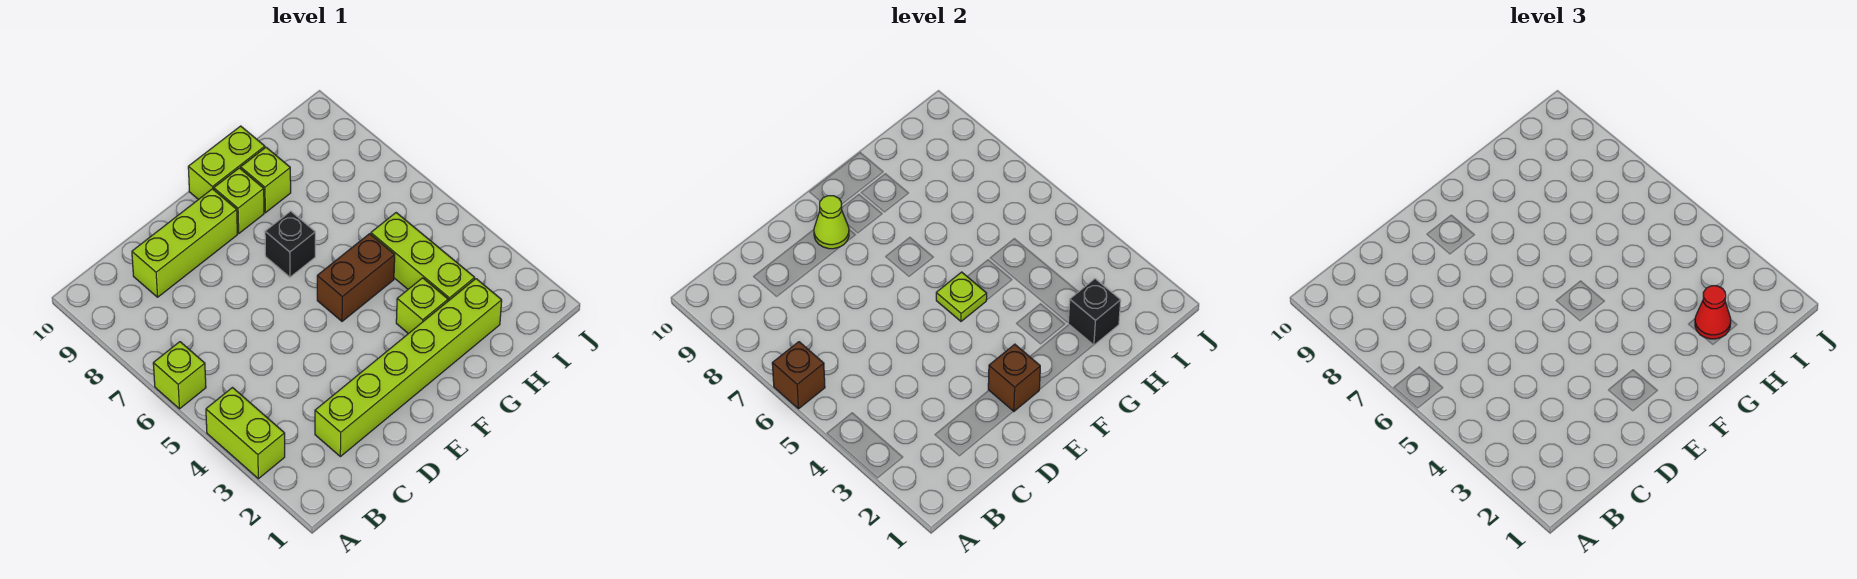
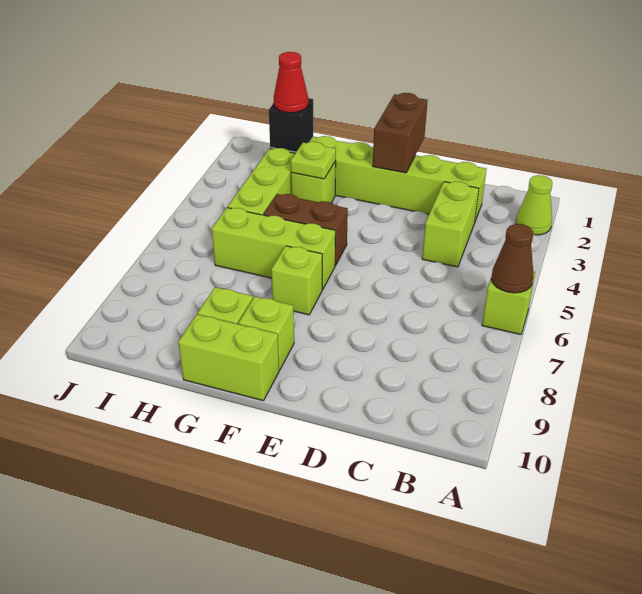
lime brick A3:A4 level 1 -> lime brick C3:C4 level 1
brown brick A6 level 2 -> brown cone A6 level 2
lime brick C9:E9 level 1 -> lime brick F6:H6 level 1
brown brick E2 level 2 -> brown brick E1:E2 level 2
lime cone E9 level 2 -> lime cone A2 level 1
lime plate F5 level 2 -> lime plate G3 level 2
black brick F7 level 1 -> lime brick F7 level 1

